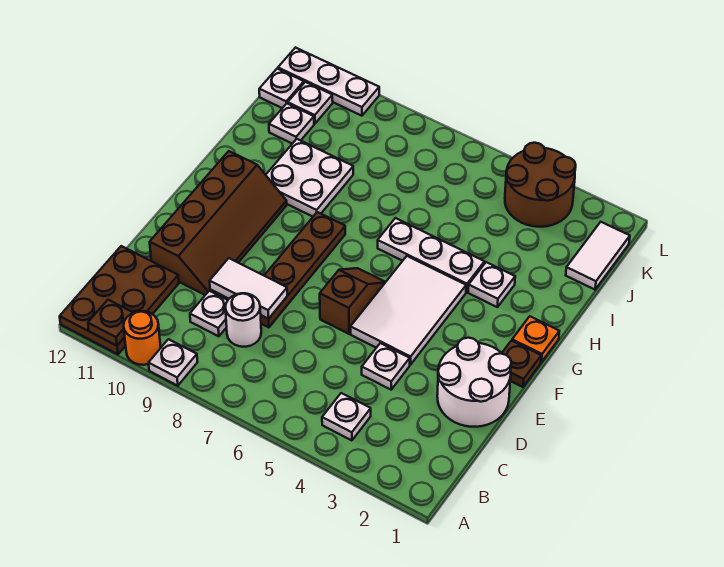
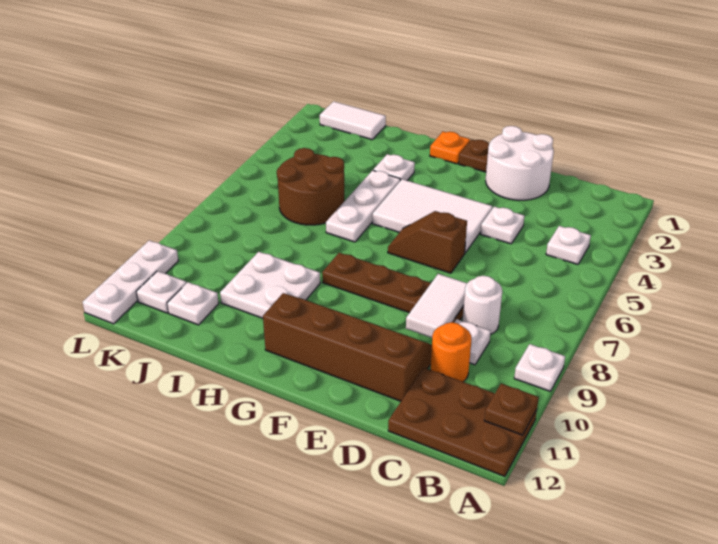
orange round brick A10 level 1 -> orange round brick C10 level 1
brown round brick K3:L4 level 1 -> brown round brick I5:J6 level 1
white plate K12 level 1 -> none

